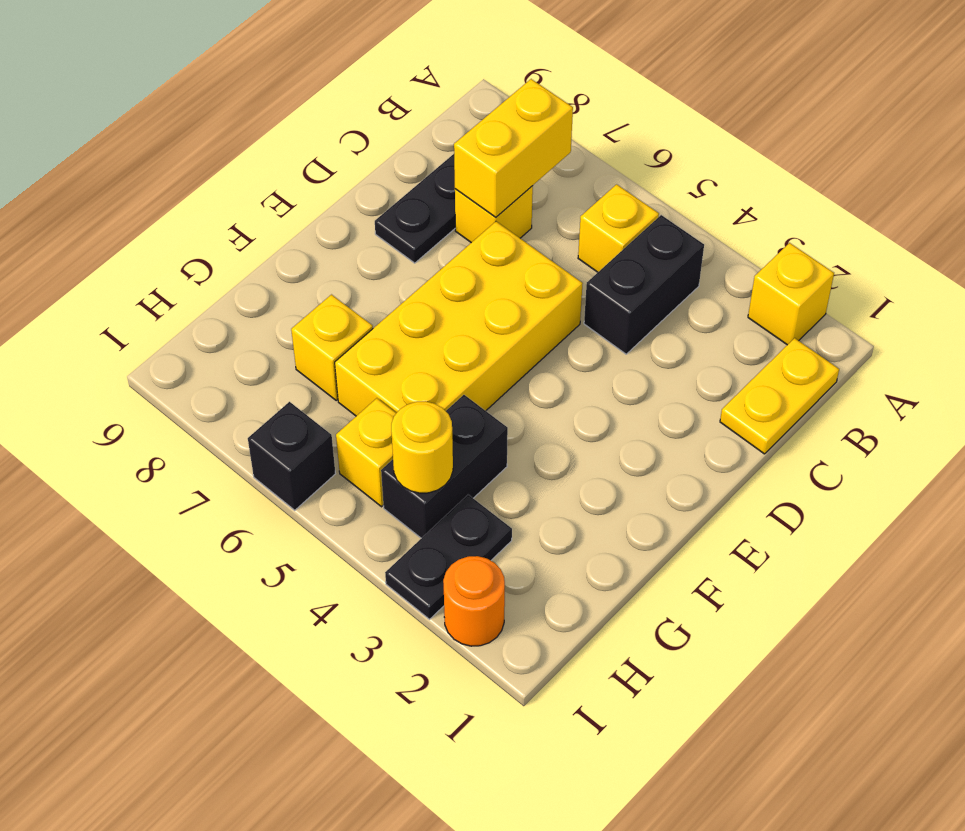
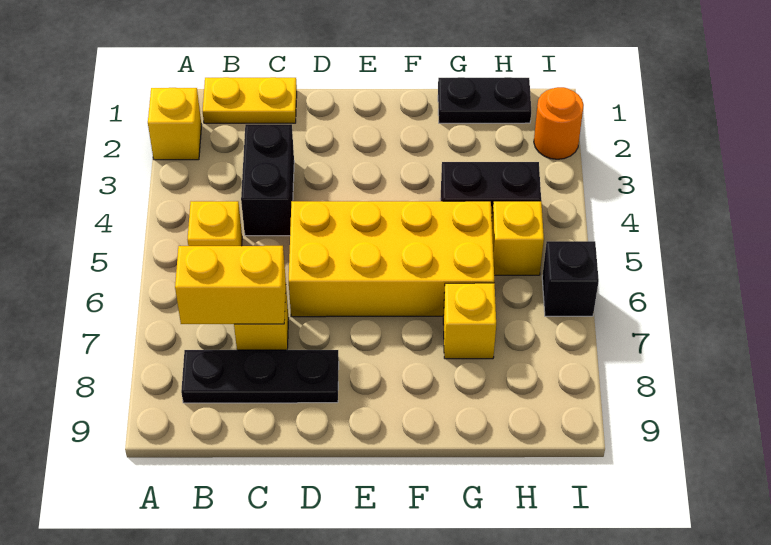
black brick B4:C4 level 1 -> black brick C3:C4 level 1
black plate H3:I3 level 1 -> black plate G1:H1 level 1
yellow round brick H4 level 2 -> none

